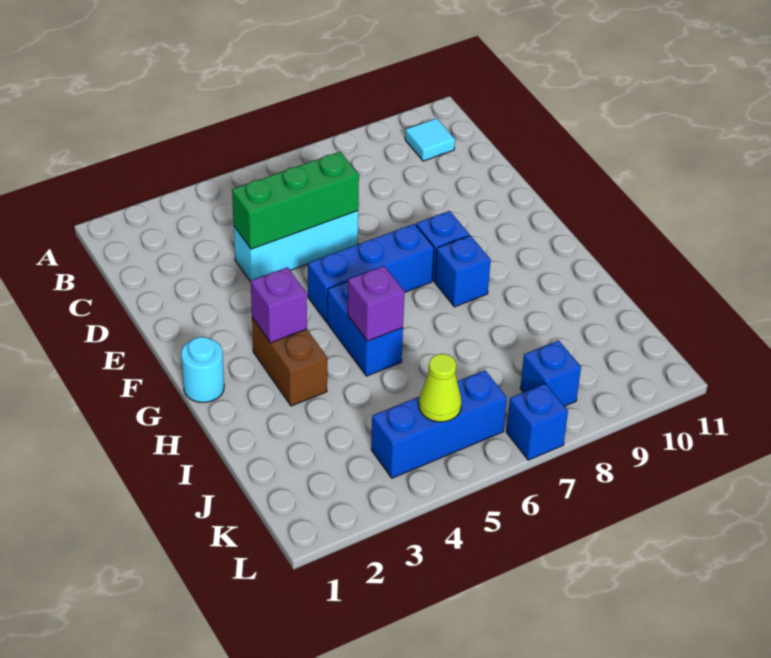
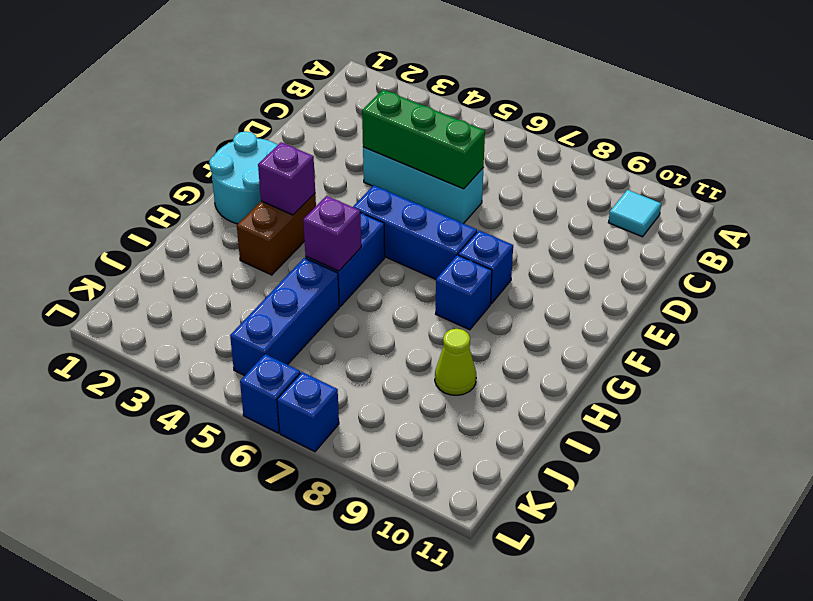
cyan round brick G1 level 1 -> cyan round brick F1:G2 level 1
blue brick K4:K6 level 1 -> blue brick I5:K5 level 1
lime cone K5 level 2 -> lime cone I9 level 1
blue brick K8 level 1 -> blue brick L6 level 1

